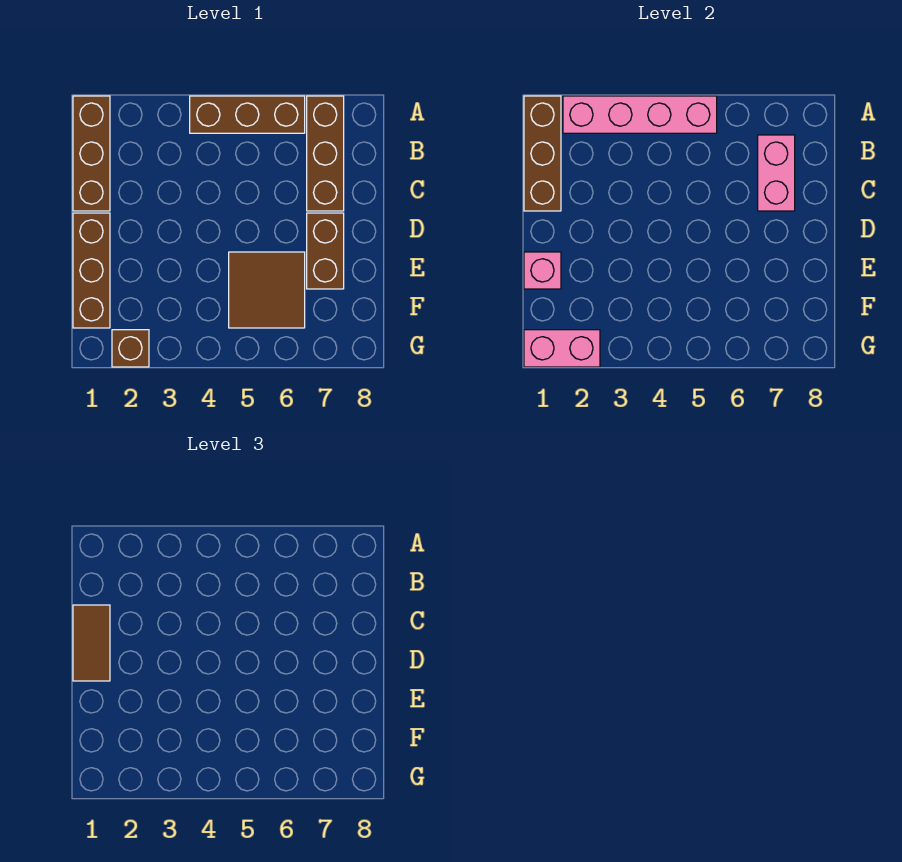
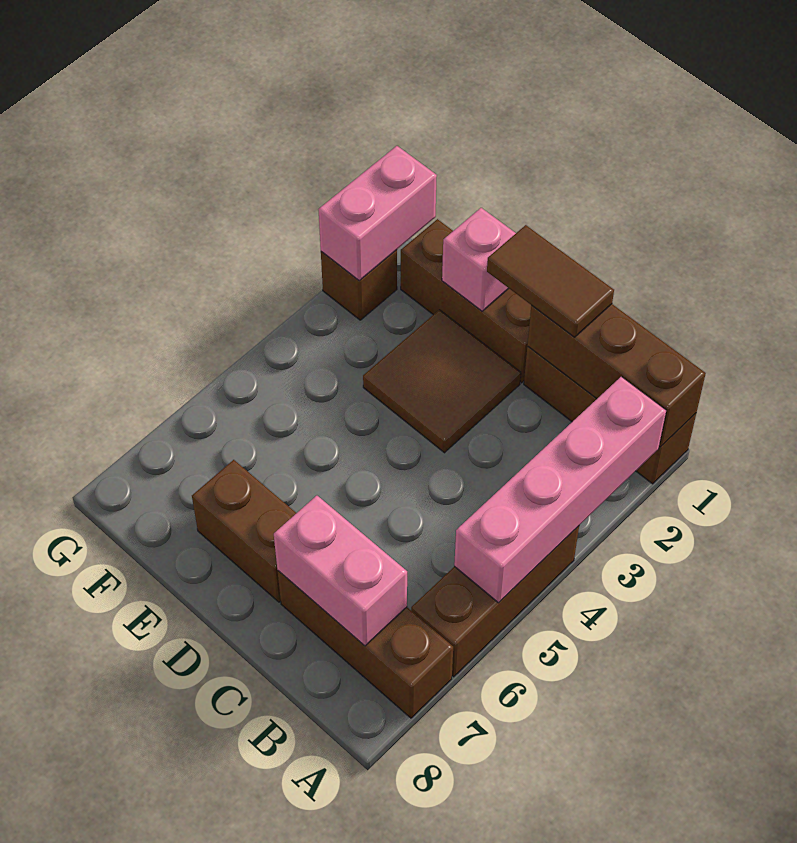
brown tile E5:F6 level 1 -> brown tile D2:E3 level 1

